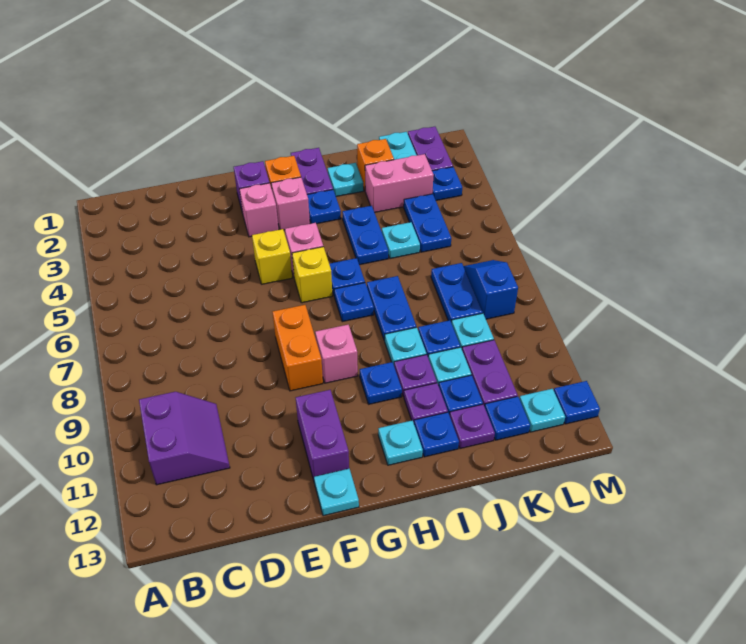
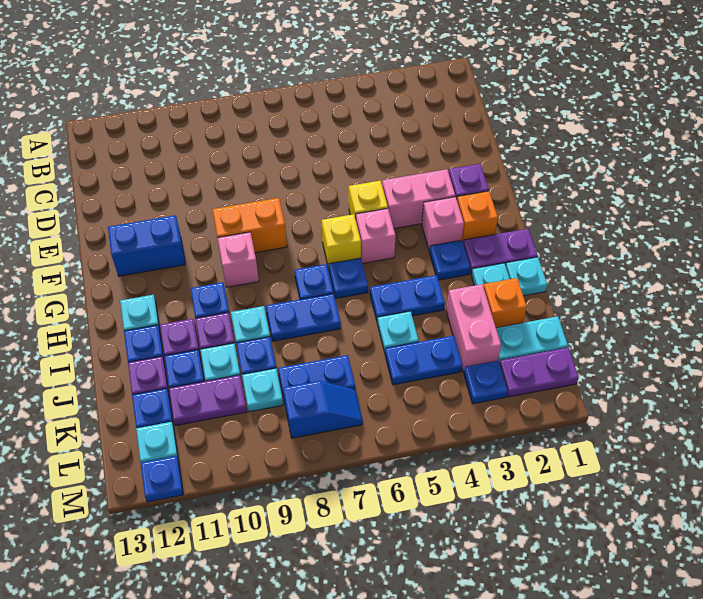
purple slope B10:C11 level 1 top B -> none
pink brick F3 level 1 -> pink brick F3:F4 level 1
purple brick F11:F12 level 1 -> blue brick F11:F12 level 1
cyan plate F13 level 1 -> cyan plate I1 level 1

